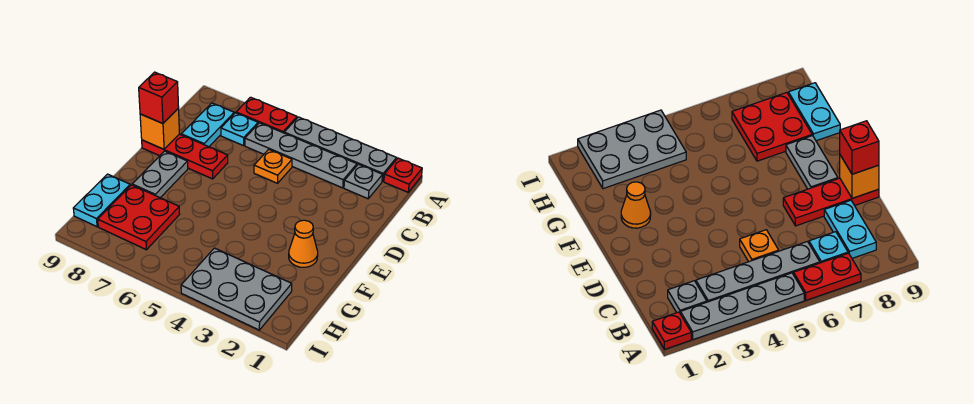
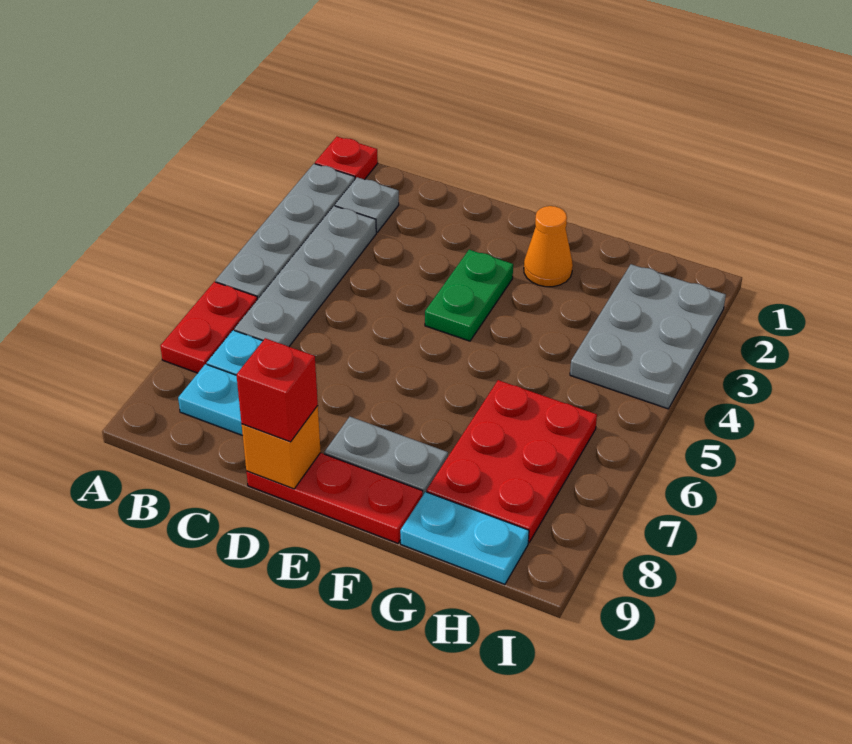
orange plate C5 level 1 -> none
red plate D7:D9 level 1 -> red plate D9:F9 level 1
none -> green plate E3:E4 level 1
red plate G7:H8 level 1 -> red plate G6:H8 level 1

